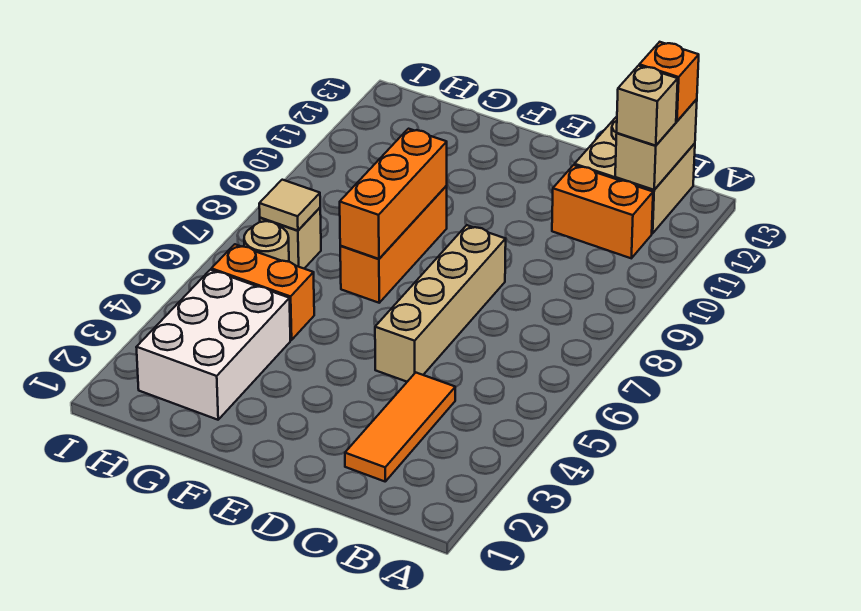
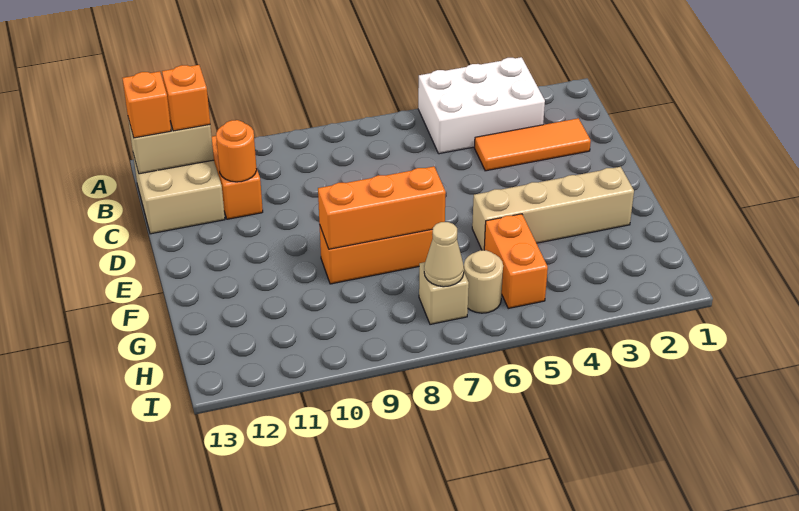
tan brick B12 level 3 -> orange brick B12 level 3
none -> orange round brick C11 level 2
tan brick D5:D8 level 1 -> tan brick F2:F5 level 1
white brick G2:H4 level 1 -> white brick A3:B5 level 1
tan tile H7 level 2 -> tan cone H7 level 2

